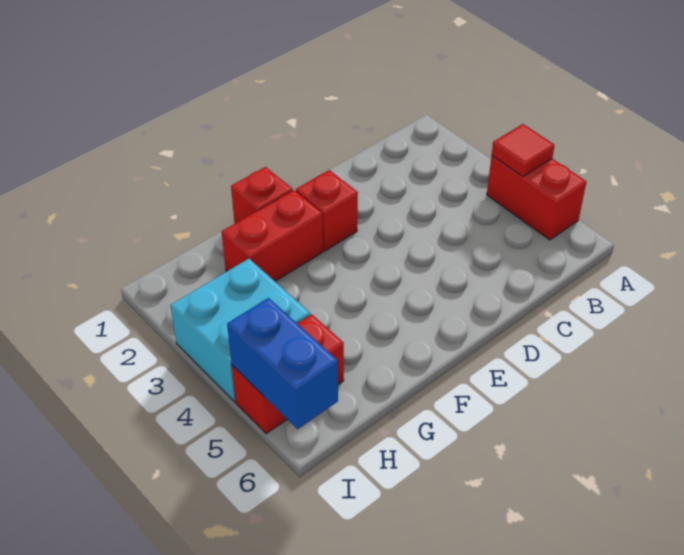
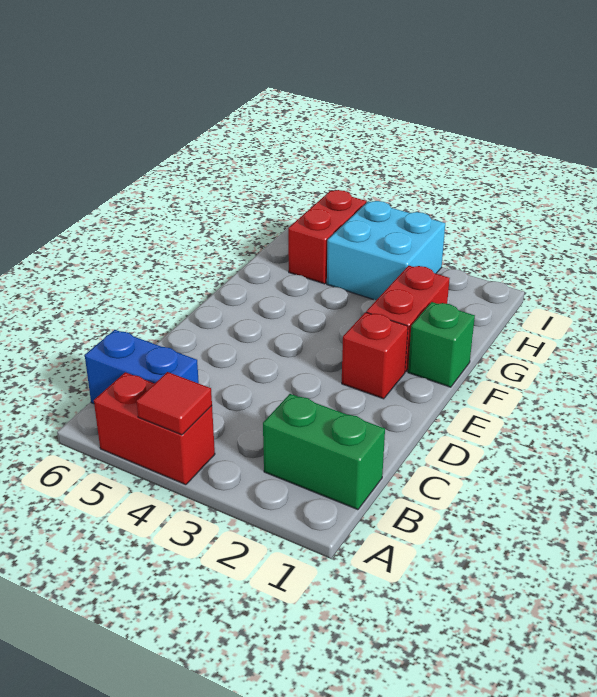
none -> green brick B1:B2 level 1
red brick F1 level 1 -> green brick F1 level 1
blue brick I5:I6 level 2 -> blue brick B5:B6 level 1

